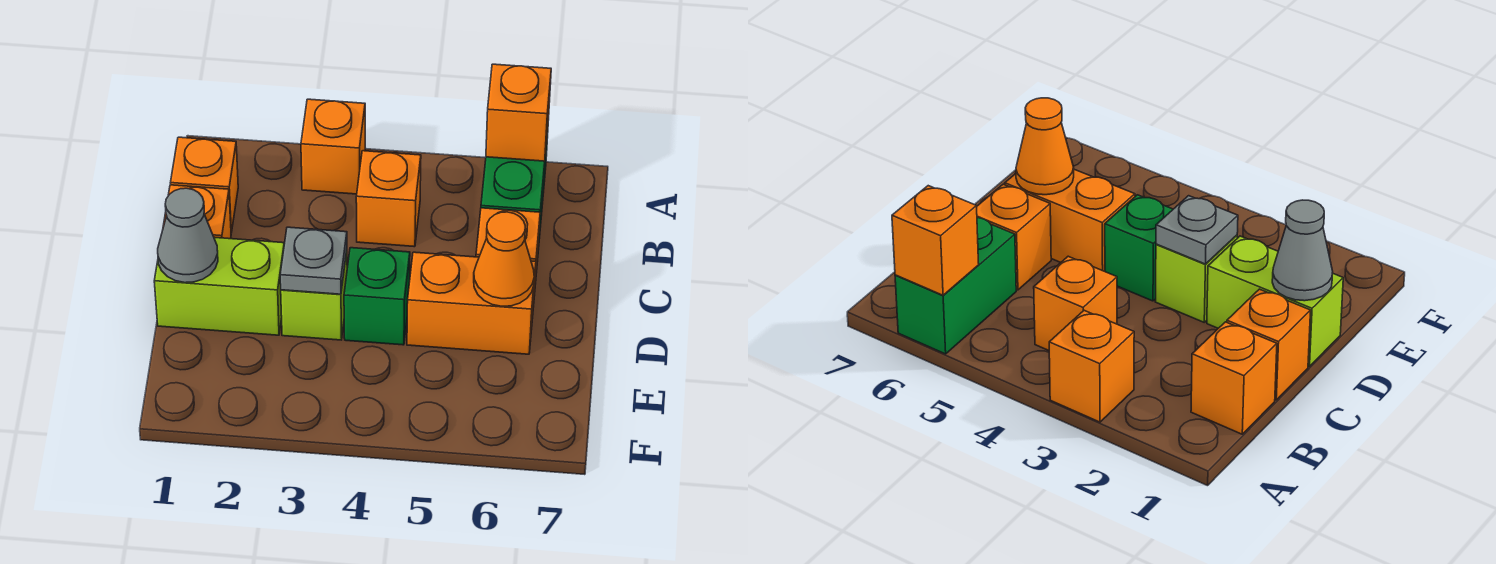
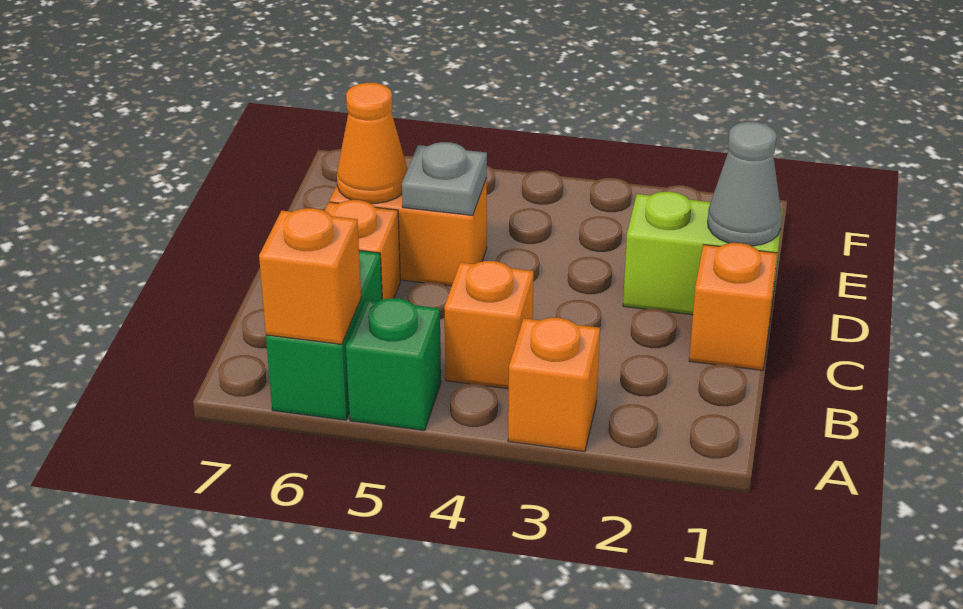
orange brick B1 level 1 -> none
lime brick D3 level 1 -> none
grey plate D3 level 2 -> grey plate D5 level 2
green brick D4 level 1 -> green brick A5 level 1

